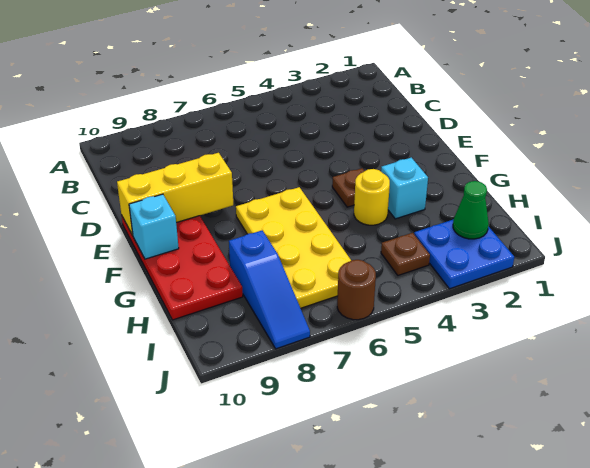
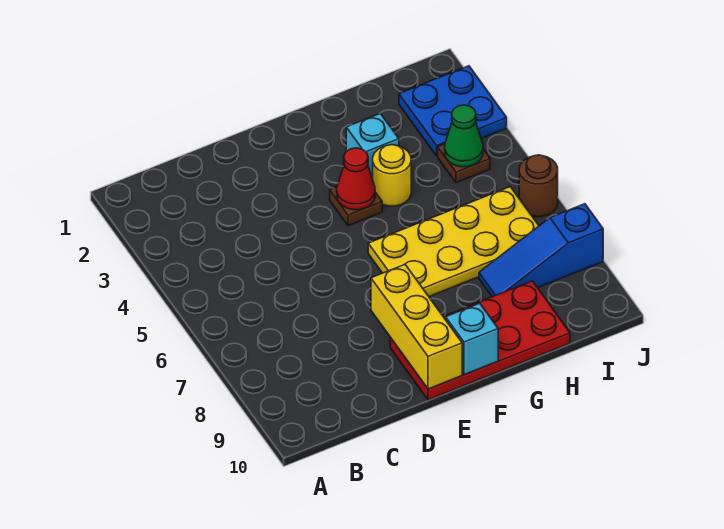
none -> red cone F4 level 2
blue slope H8:J8 level 1 top H -> blue slope H8:J8 level 1 top J
green cone I2 level 2 -> green cone I4 level 2

